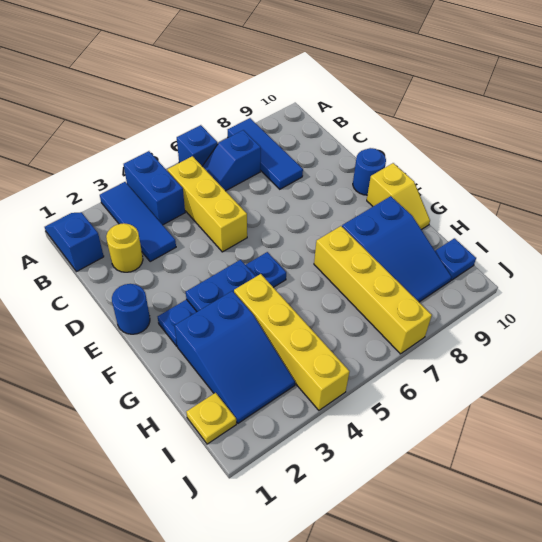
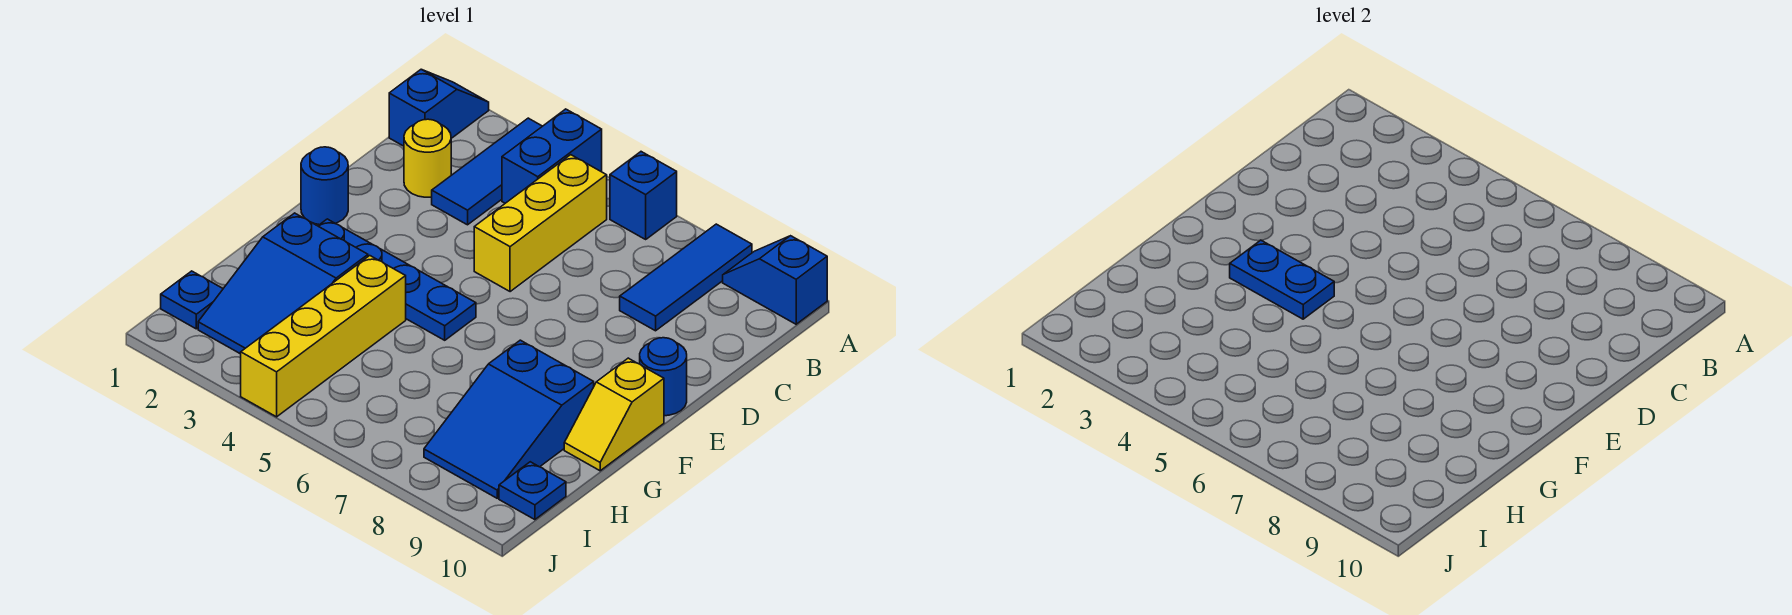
blue slope B6:B7 level 1 top 7 -> blue slope A9:A10 level 1 top 10
yellow brick G7:J7 level 1 -> none
yellow plate I1 level 1 -> blue plate I1 level 1

